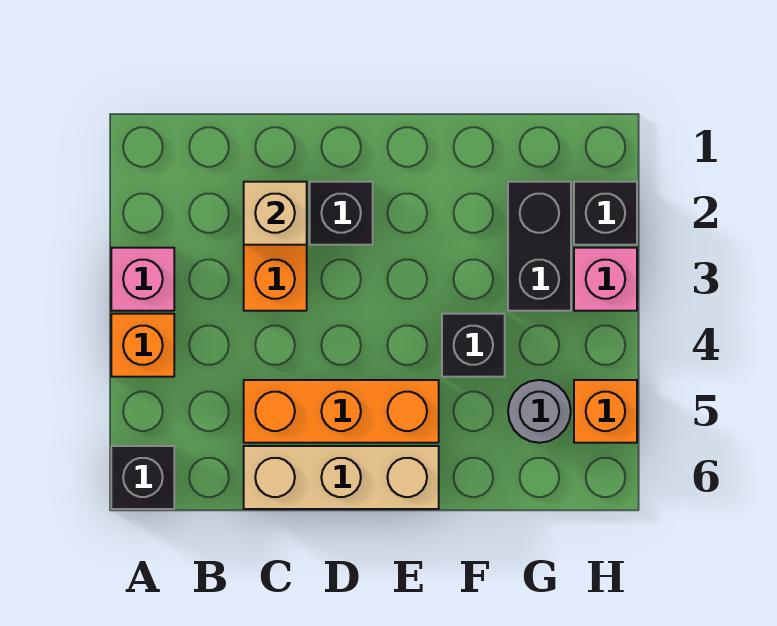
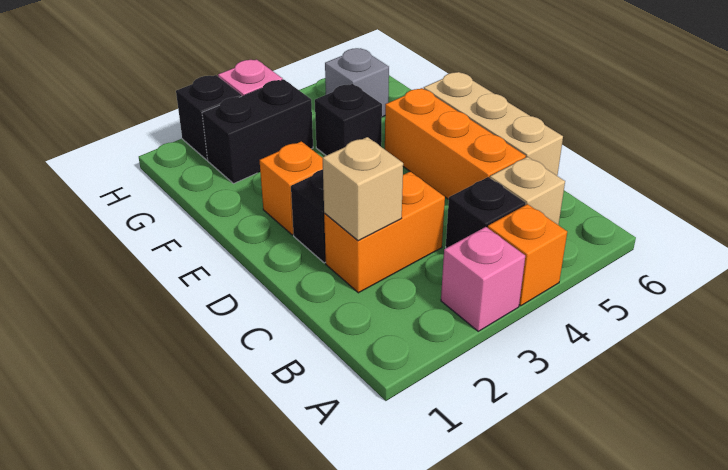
black brick A6 level 1 -> black brick B4 level 1
none -> tan brick B5 level 1
grey round brick G5 level 1 -> grey brick G5 level 1
orange brick H5 level 1 -> orange brick E2 level 1

